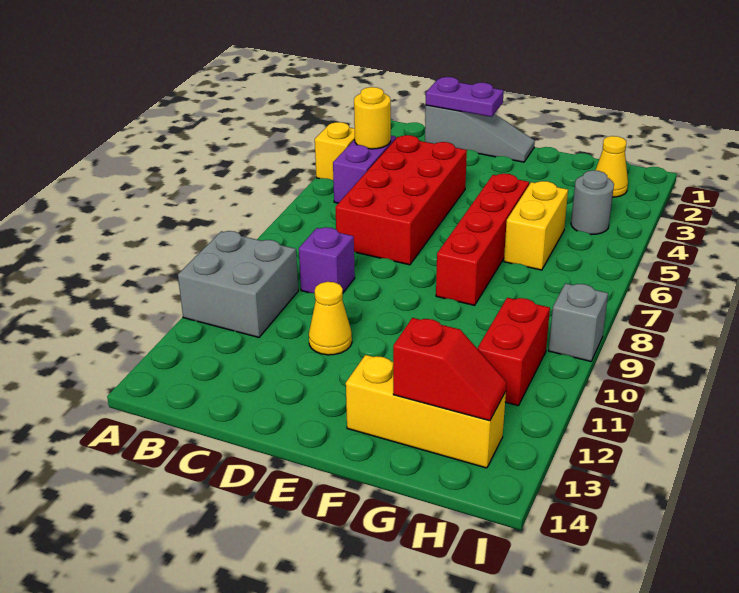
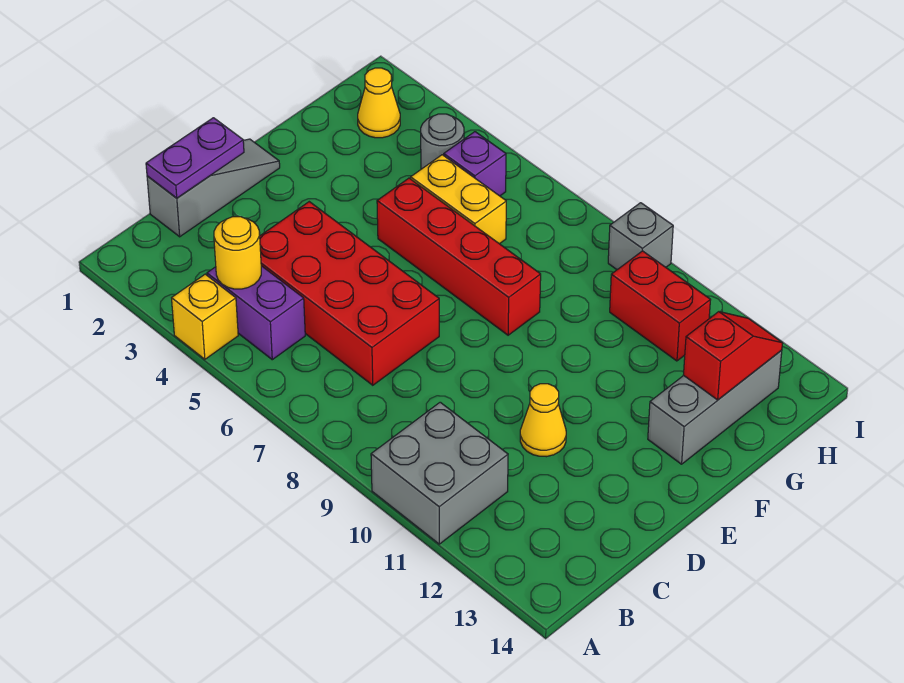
purple brick C9 level 1 -> purple brick H5 level 1
yellow brick F13:H13 level 1 -> grey brick F13:H13 level 1

